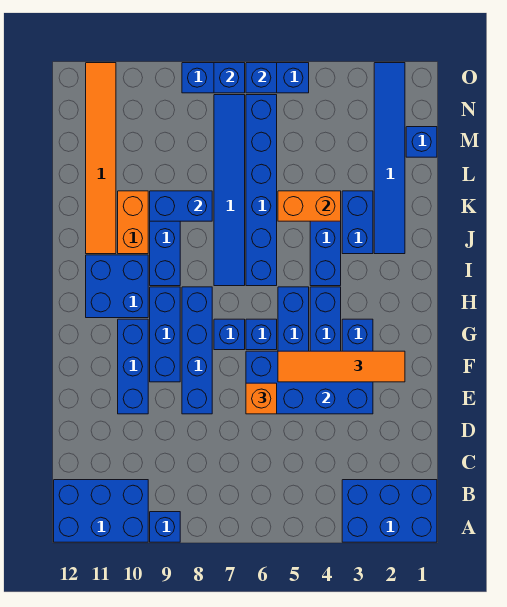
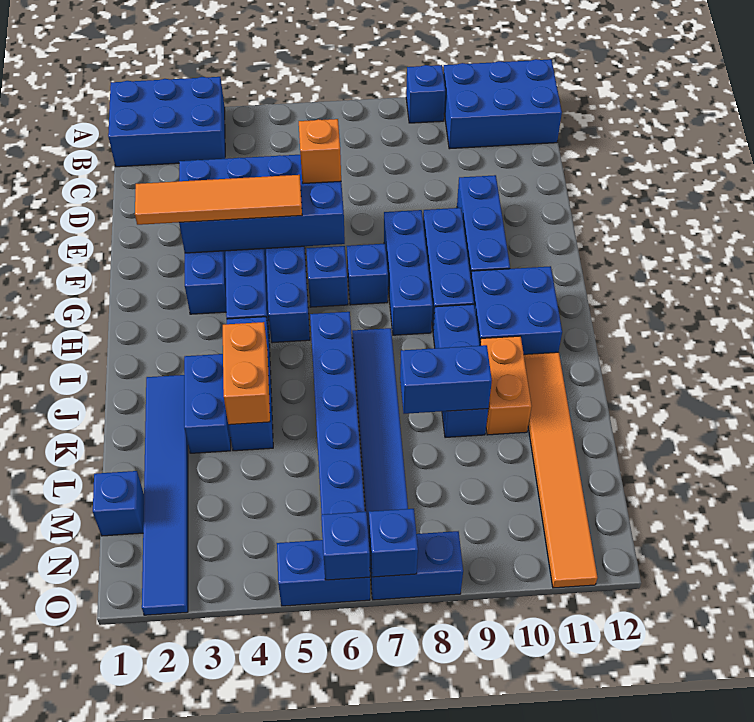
blue brick E8:H8 level 1 -> blue brick F8:H8 level 1
orange brick K4:K5 level 2 -> orange brick J4:K4 level 2

